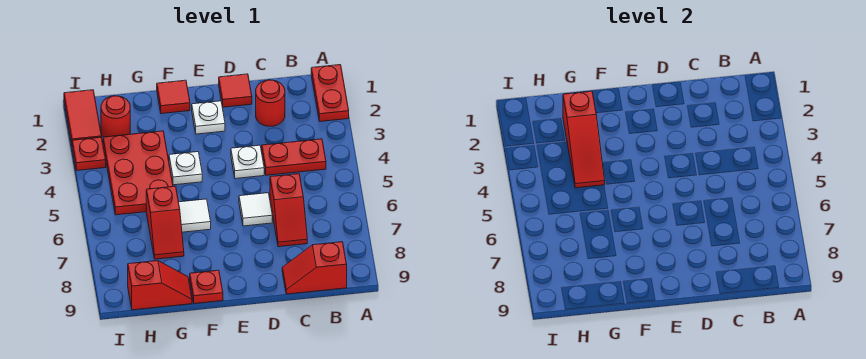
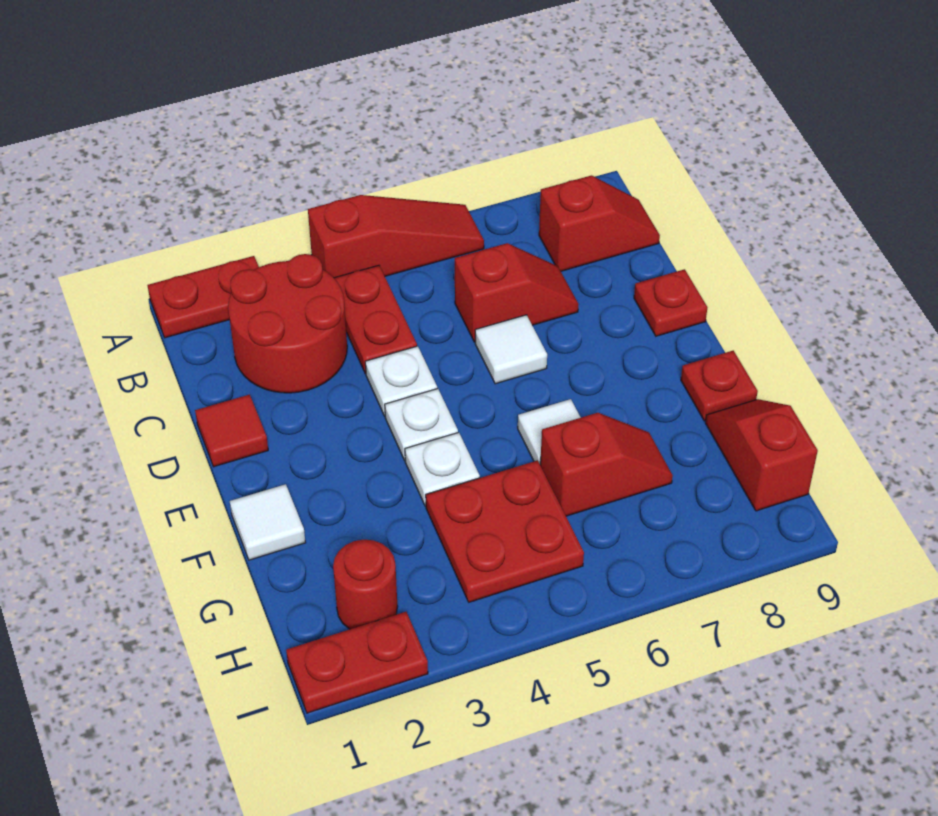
red slope B9:C9 level 1 top B -> red slope B8:B9 level 1 top 8
red round brick C2 level 1 -> red round brick B2:C3 level 1
white plate E2 level 1 -> white plate E4 level 1
red tile F1 level 1 -> white tile F1 level 1
red slope G2:G4 level 2 top 2 -> red slope A4:A6 level 1 top 4
red plate G3:H5 level 1 -> red plate G4:H5 level 1
red tile I1:I2 level 1 -> red plate I1:I2 level 1
red plate I3 level 1 -> red plate D9 level 1

